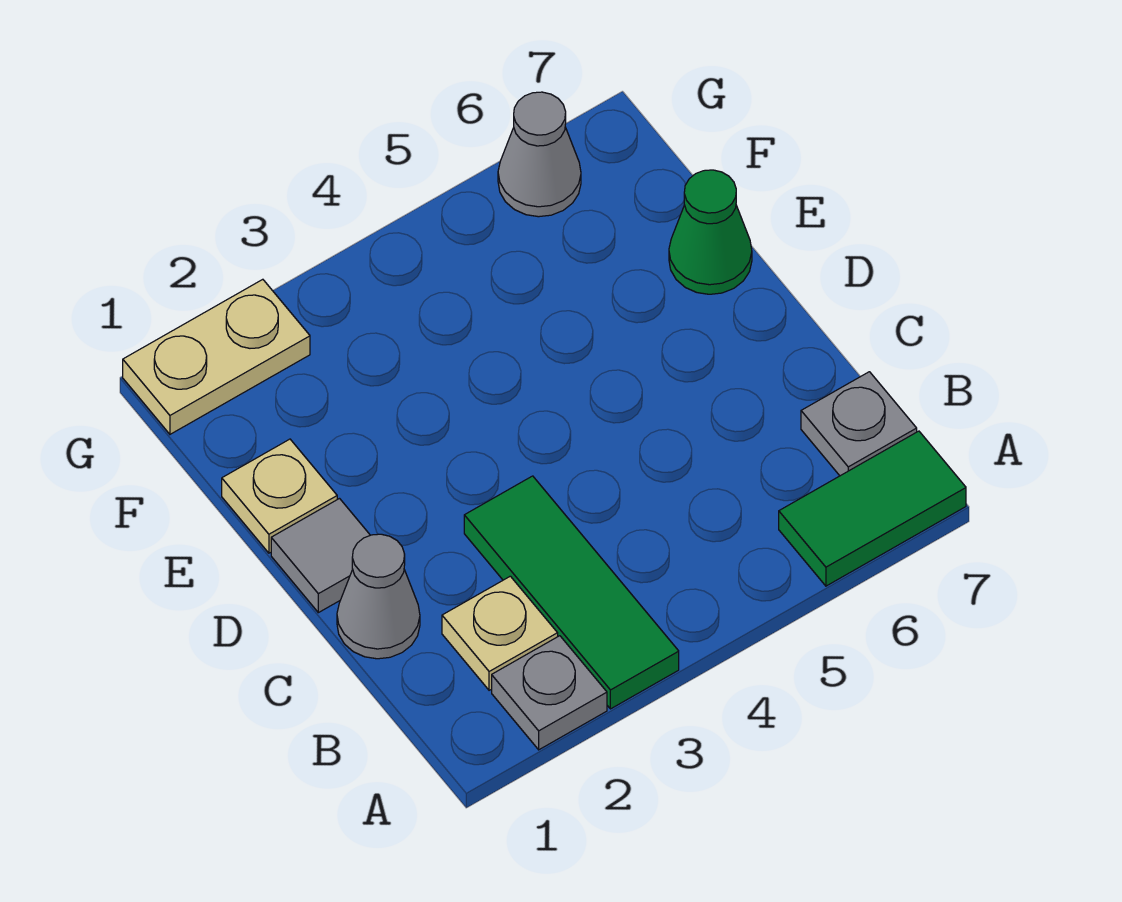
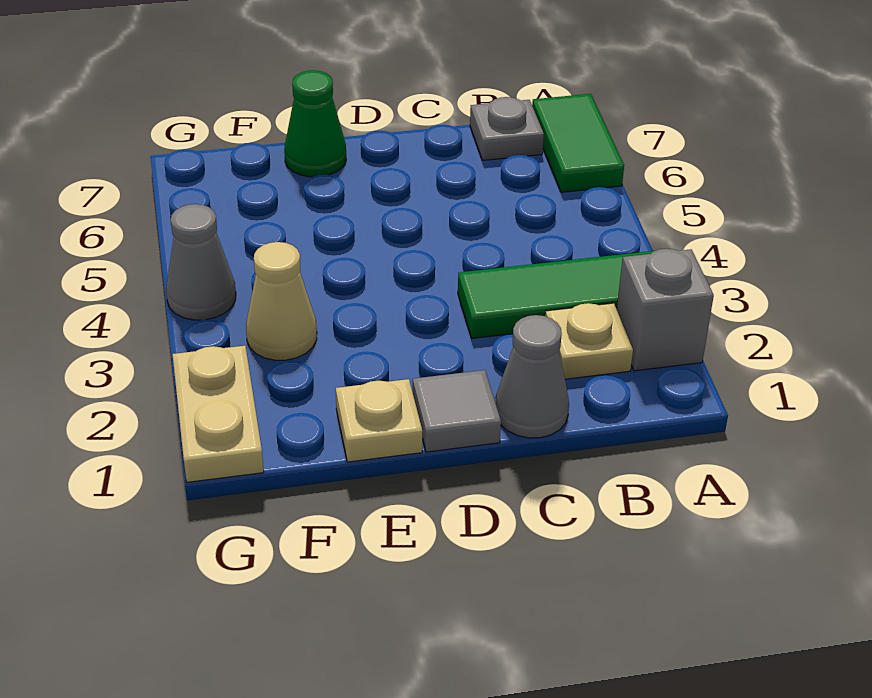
grey plate A2 level 1 -> grey brick A2 level 1
none -> tan cone F3 level 1
grey cone G6 level 1 -> grey cone G4 level 1

